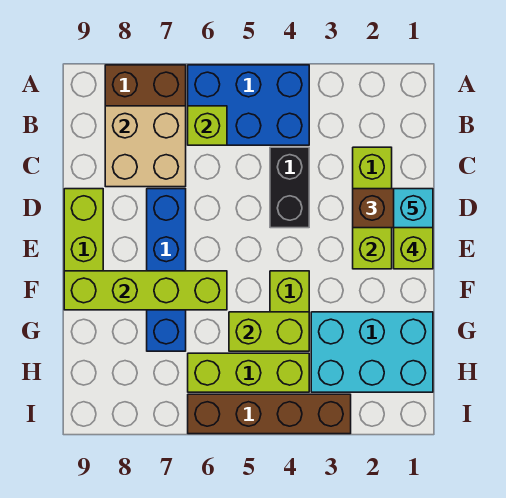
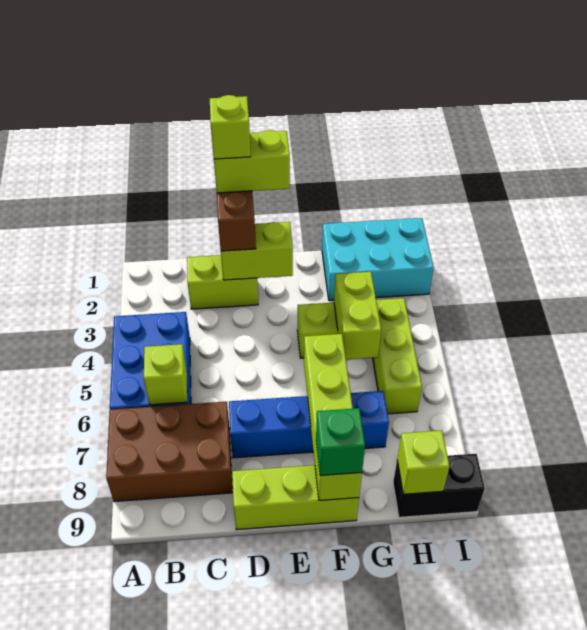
tan brick B7:C8 level 2 -> none
black brick C4:D4 level 1 -> black brick H9:I9 level 1
cyan brick D1 level 5 -> lime brick D1 level 5
none -> green brick F9 level 3
cyan brick G1:H3 level 1 -> cyan brick G1:I2 level 1
none -> lime brick H9 level 2
brown brick I3:I6 level 1 -> none

